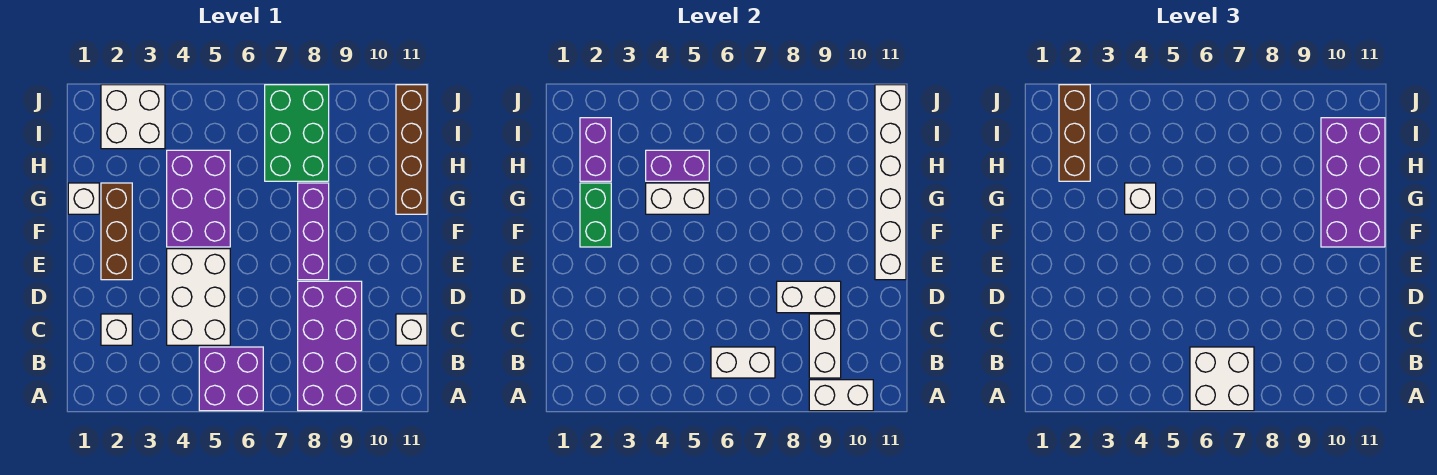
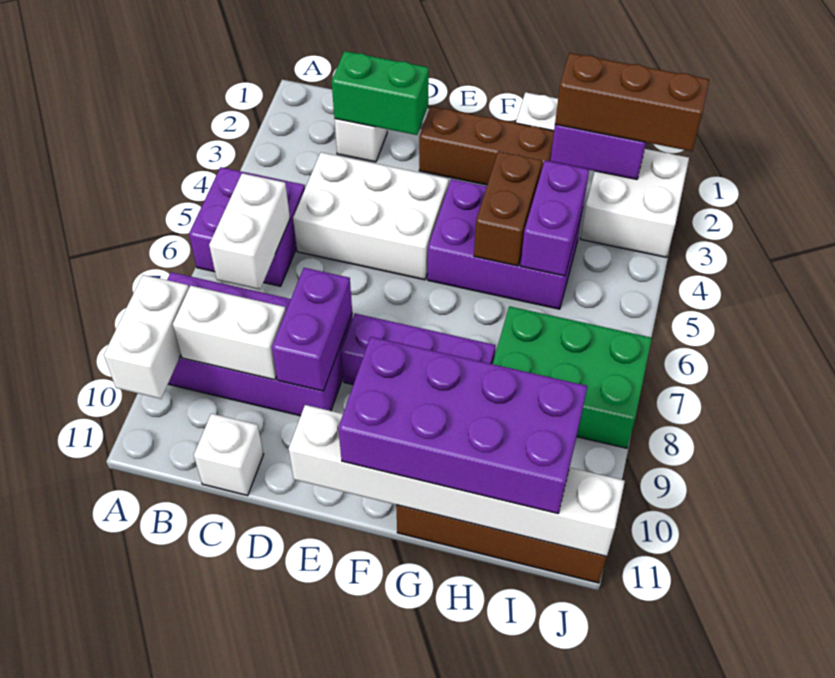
white brick A6:B7 level 3 -> none
white brick D8:D9 level 2 -> purple brick D8:D9 level 2
green brick F2:G2 level 2 -> green brick C2:D2 level 2
white brick G4:G5 level 2 -> brown brick G4:G5 level 2
white brick G4 level 3 -> none

